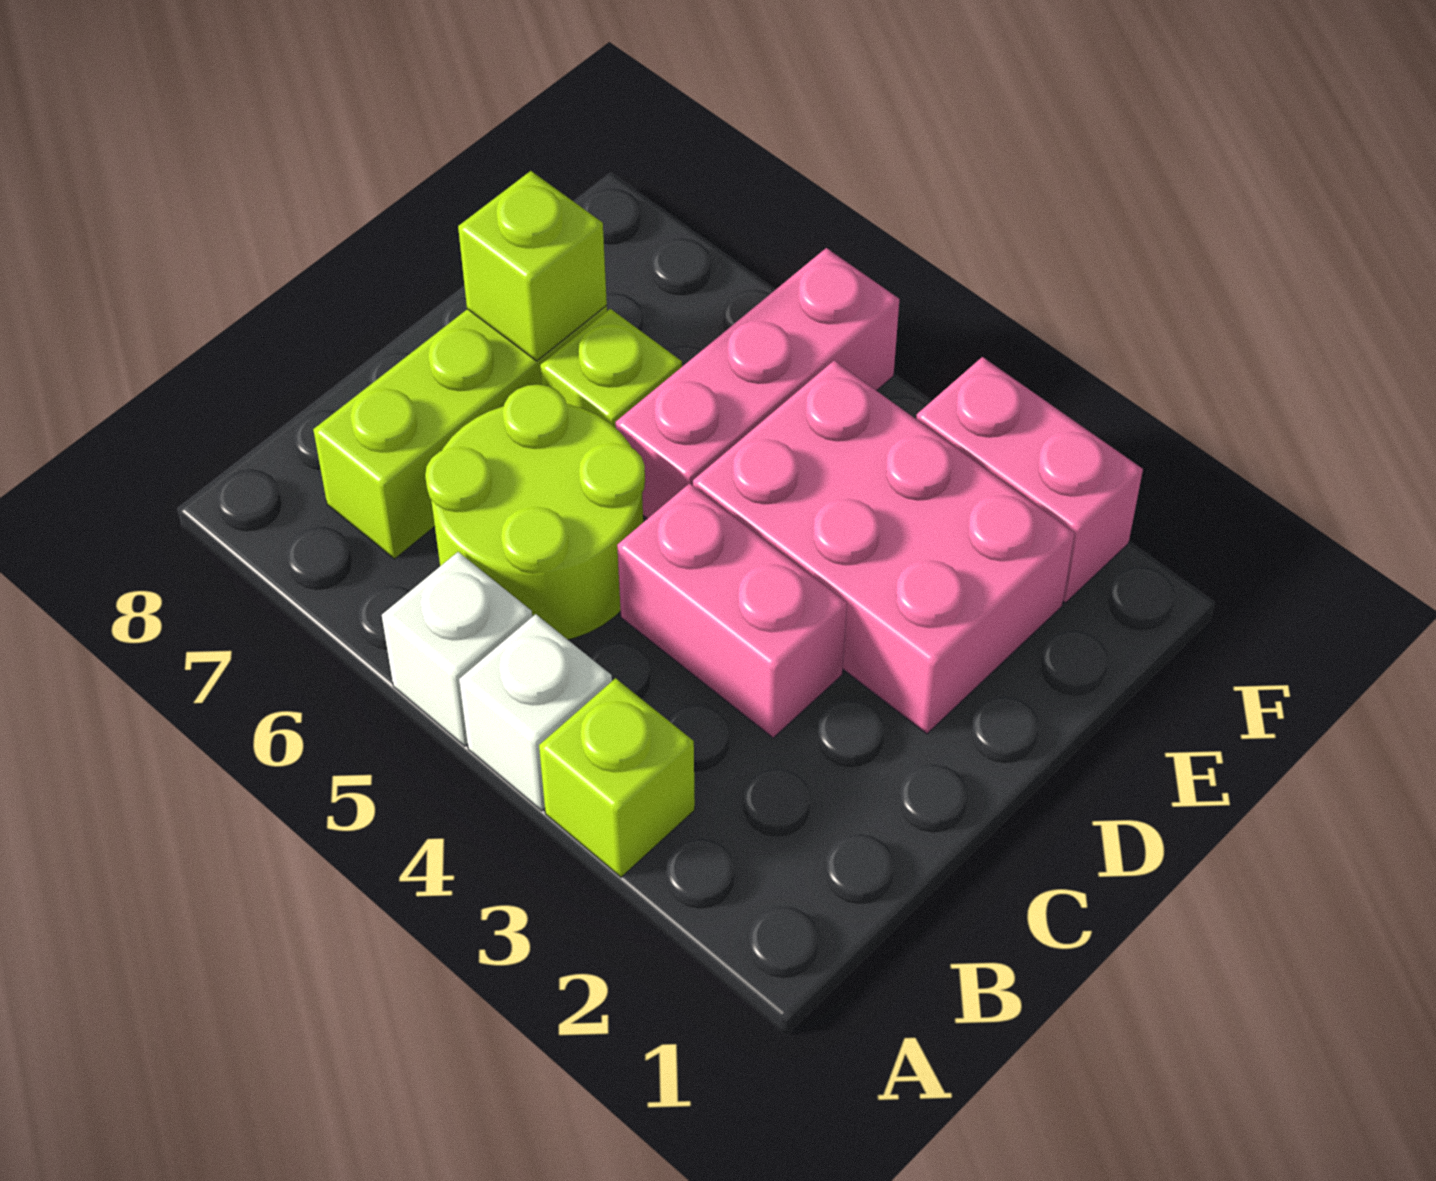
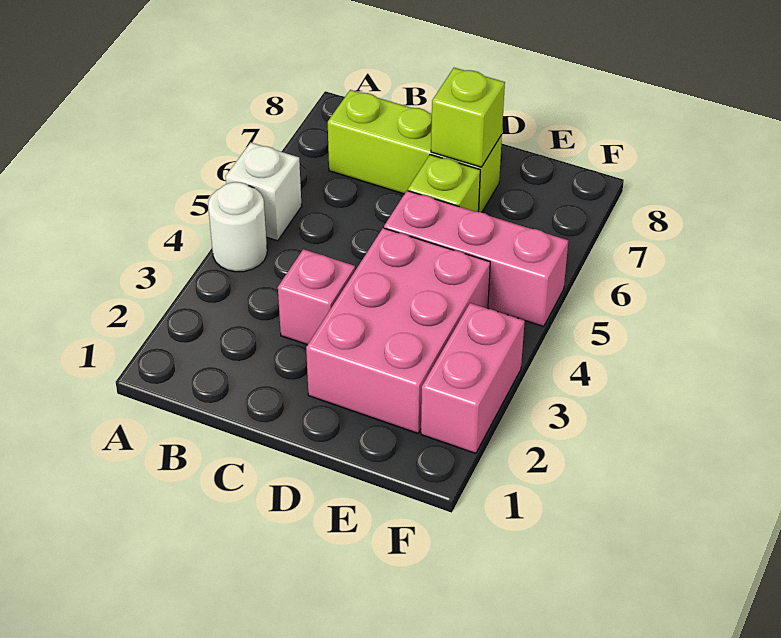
lime brick A3 level 1 -> none
white brick A4 level 1 -> white round brick A4 level 1
lime round brick B5:C6 level 1 -> none
pink brick C3:C4 level 1 -> pink brick C3 level 1

